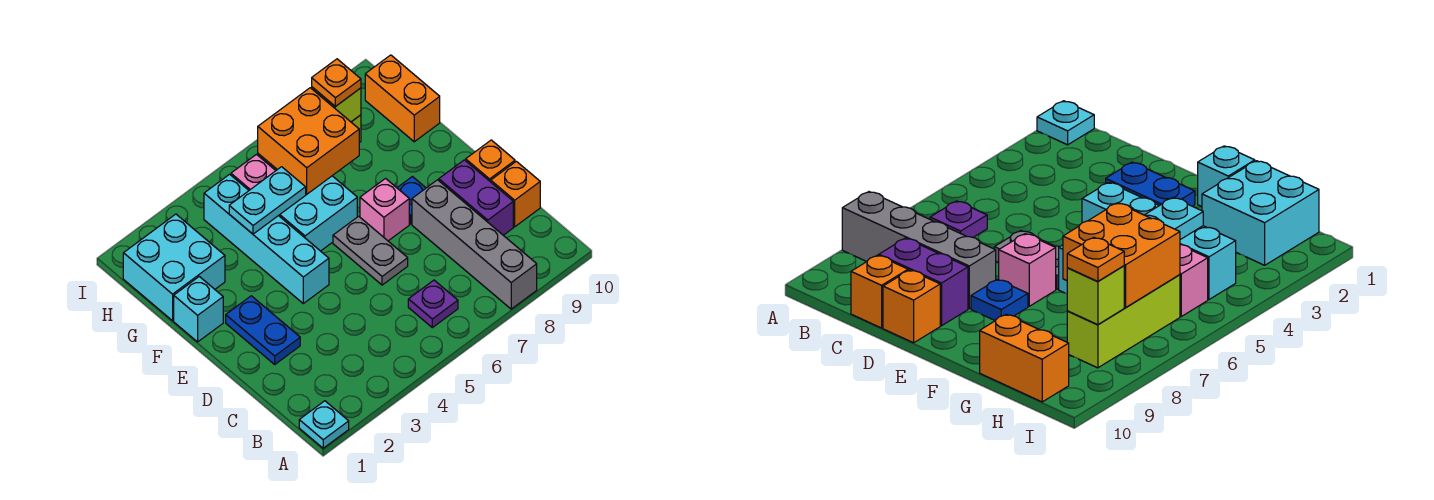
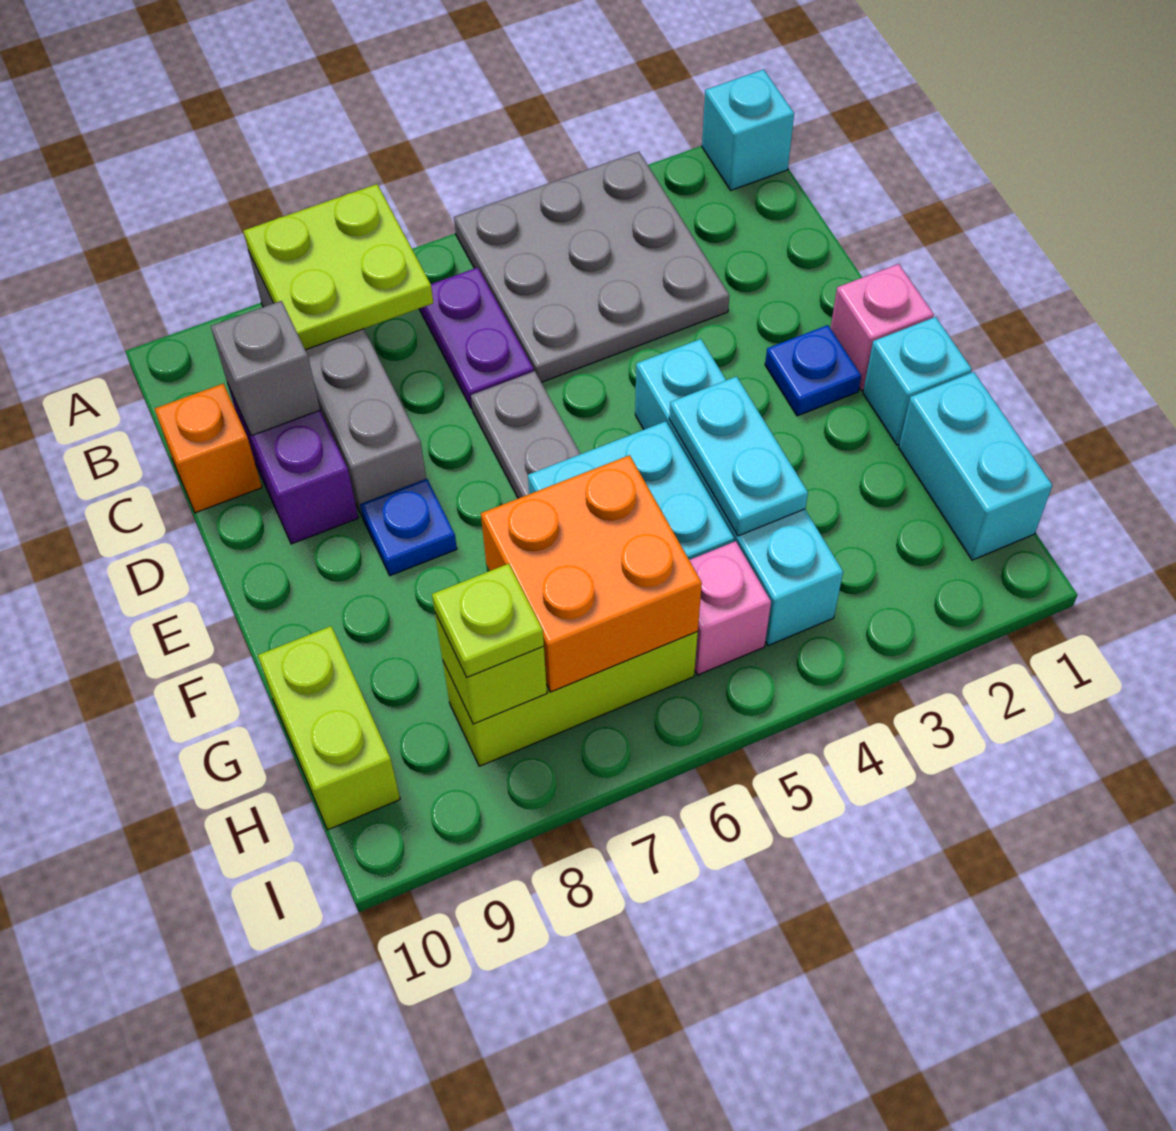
cyan plate A1 level 1 -> cyan brick A1 level 1
none -> grey plate A3:C5 level 1
none -> lime plate A7:B8 level 2
purple plate B6 level 1 -> purple plate B6:C6 level 1
none -> grey brick C9 level 2
blue plate D2:E2 level 1 -> blue plate E2 level 1
orange brick D10 level 1 -> none
pink brick E7 level 1 -> pink brick E1 level 1
cyan brick G1:H2 level 1 -> cyan brick G1:H1 level 1
cyan plate G4:G5 level 2 -> cyan plate F4:G4 level 2
orange brick G10:H10 level 1 -> lime brick G10:H10 level 1
orange plate H8 level 3 -> lime plate H8 level 3

